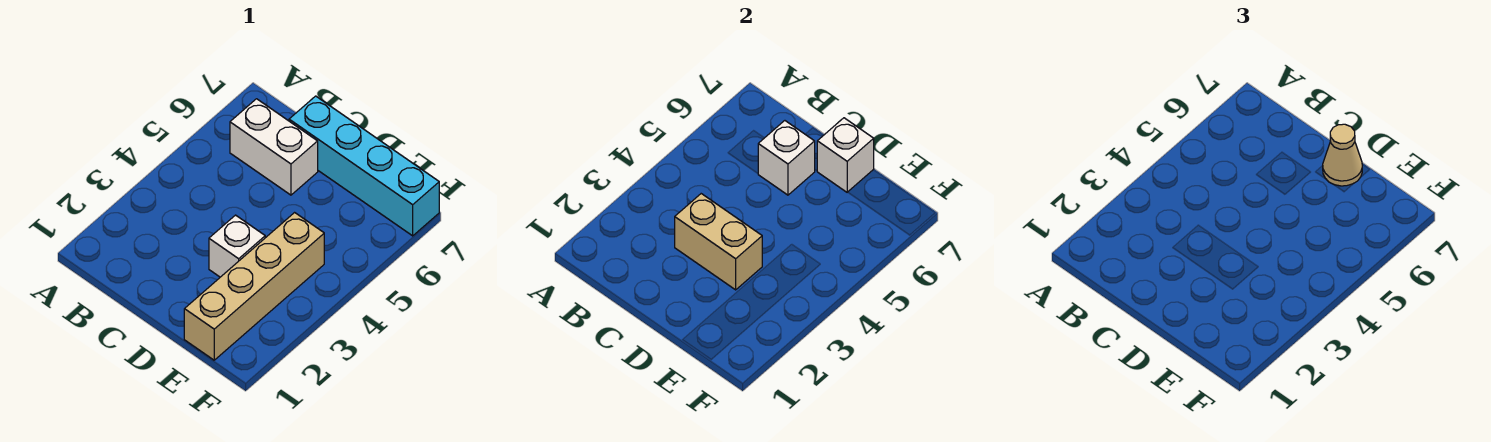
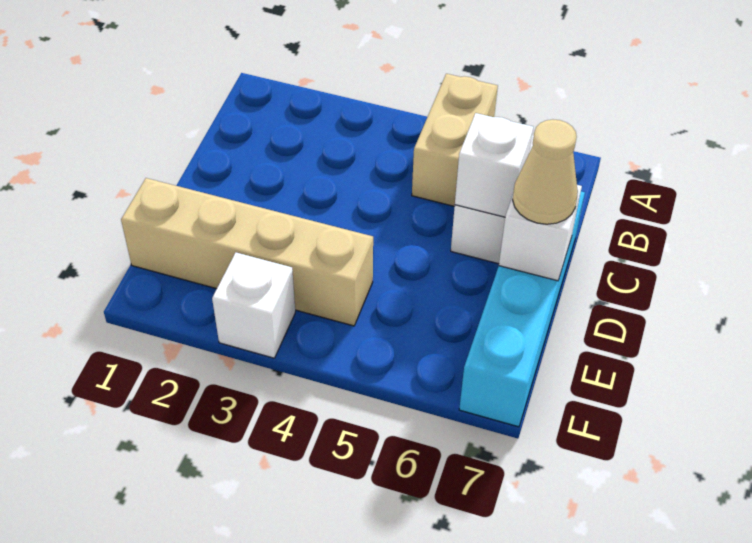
tan brick C3:D3 level 2 -> tan brick A5:B5 level 1
white brick D3 level 1 -> white brick F3 level 1

